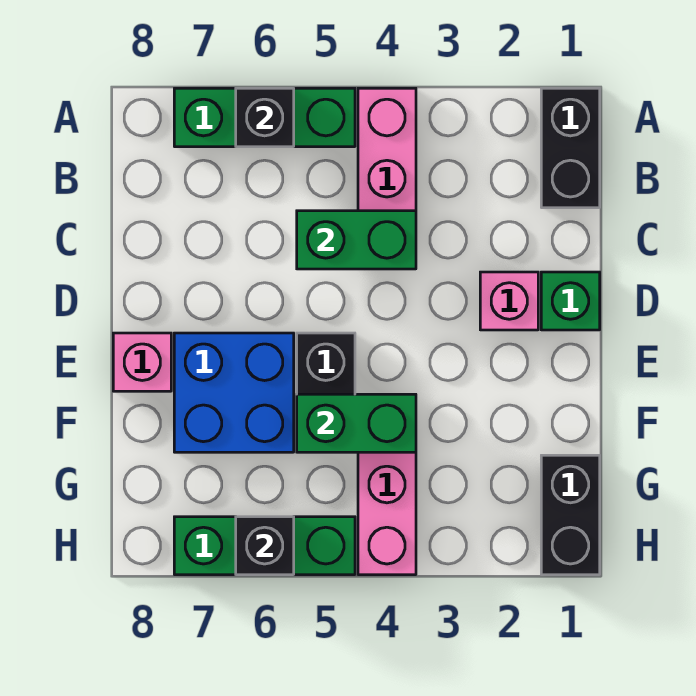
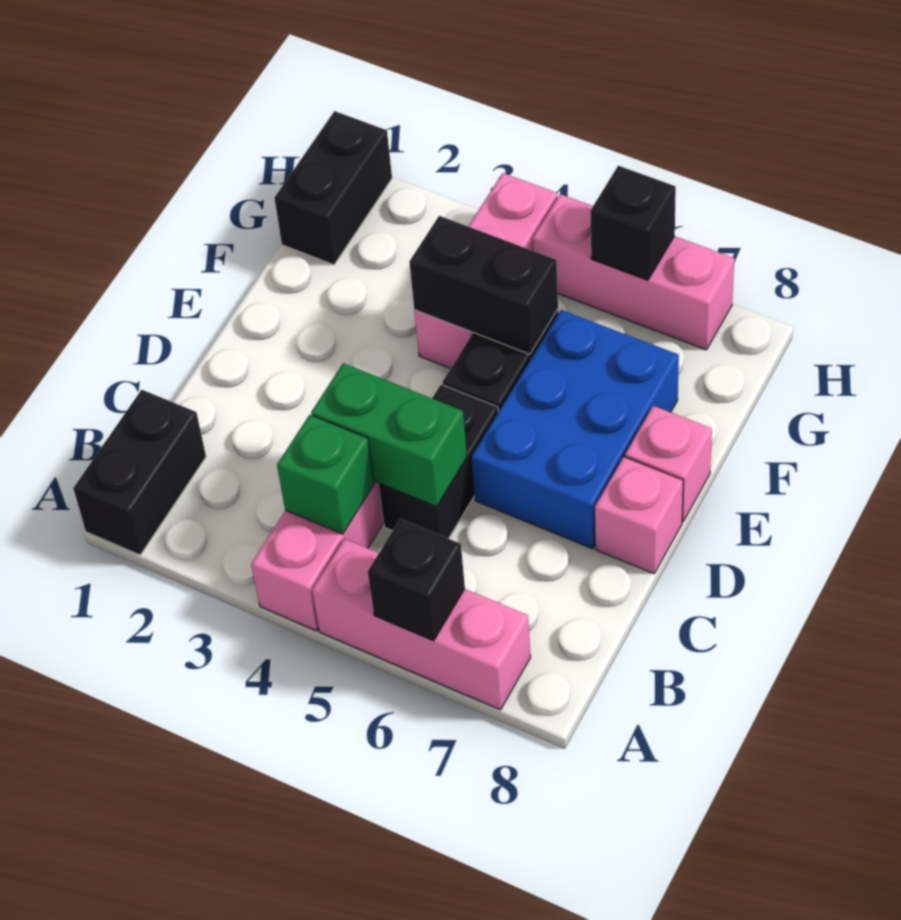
green brick A5:A7 level 1 -> pink brick A5:A7 level 1
none -> black brick C5:D5 level 1
green brick D1 level 1 -> green brick B4 level 2
pink brick D2 level 1 -> pink brick D8 level 1
blue brick E6:F7 level 1 -> blue brick D6:F7 level 1
green brick F4:F5 level 2 -> black brick F4:F5 level 2
green brick H5:H7 level 1 -> pink brick H5:H7 level 1

